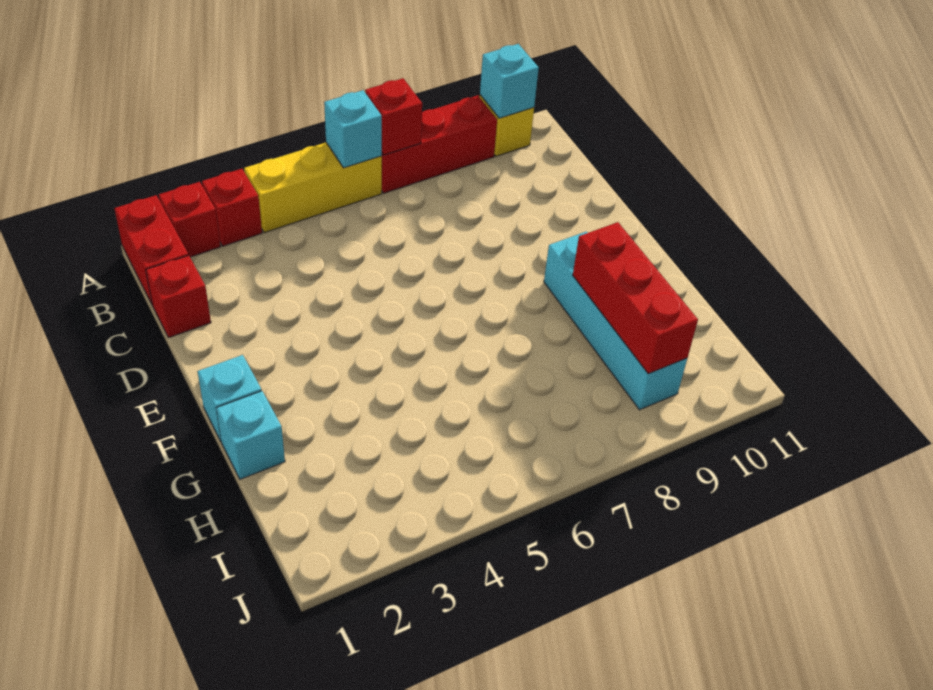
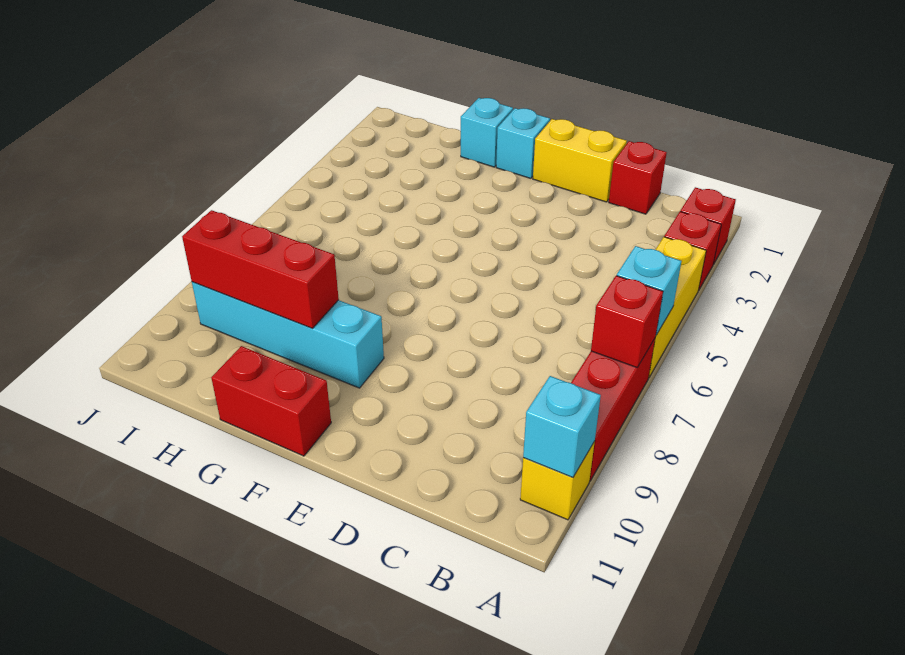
red brick A1:B1 level 1 -> red brick F11:G11 level 1
none -> yellow brick D1:E1 level 1

